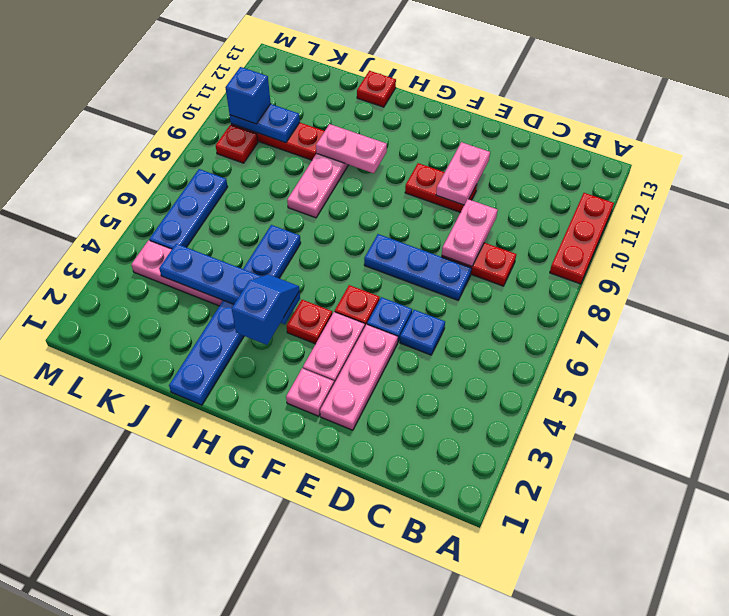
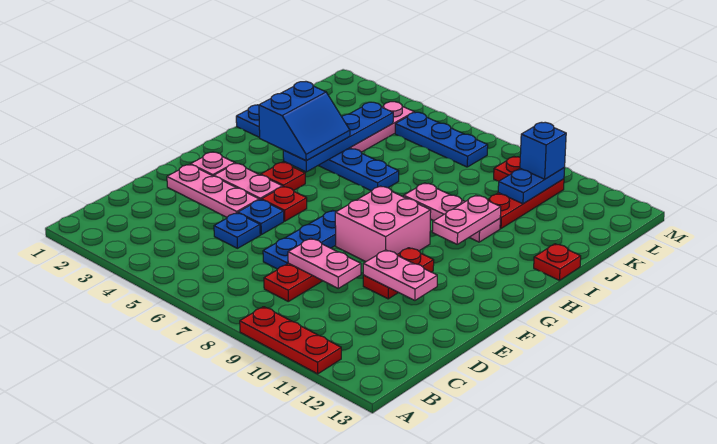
none -> pink brick F8:G9 level 1
blue slope H3:H4 level 3 top 3 -> blue slope H3:I4 level 3 top 3

